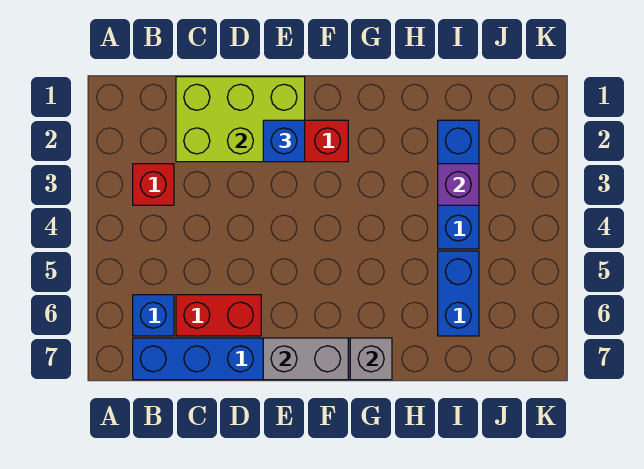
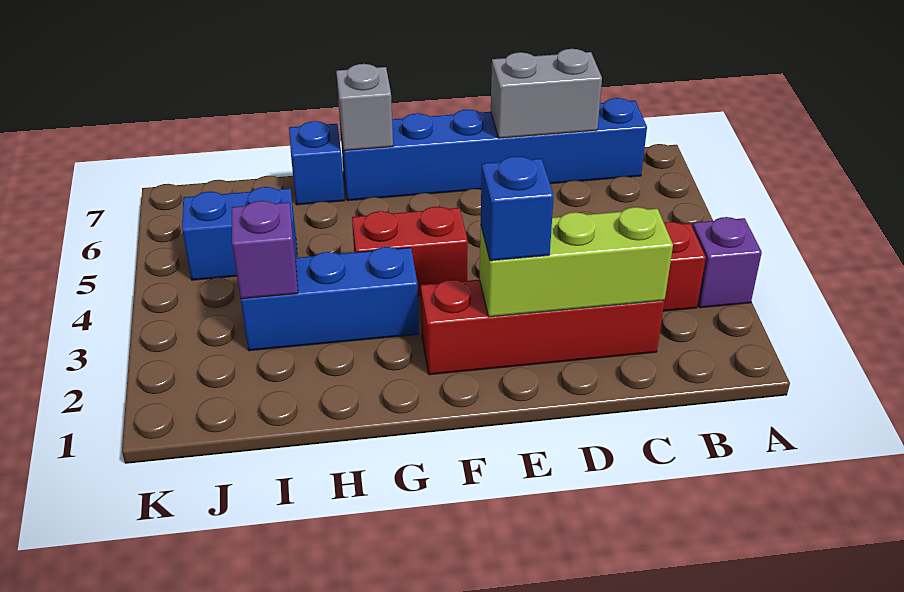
none -> purple brick A3 level 1
blue brick B6 level 1 -> blue brick H7 level 1
lime brick C1:E2 level 2 -> lime brick C2:E2 level 2
red brick C6:D6 level 1 -> red brick F4:G4 level 1
grey brick E7:F7 level 2 -> grey brick C7:D7 level 2
blue brick I2:I4 level 1 -> blue brick G3:I3 level 1
blue brick I5:I6 level 1 -> blue brick I5:J5 level 1

